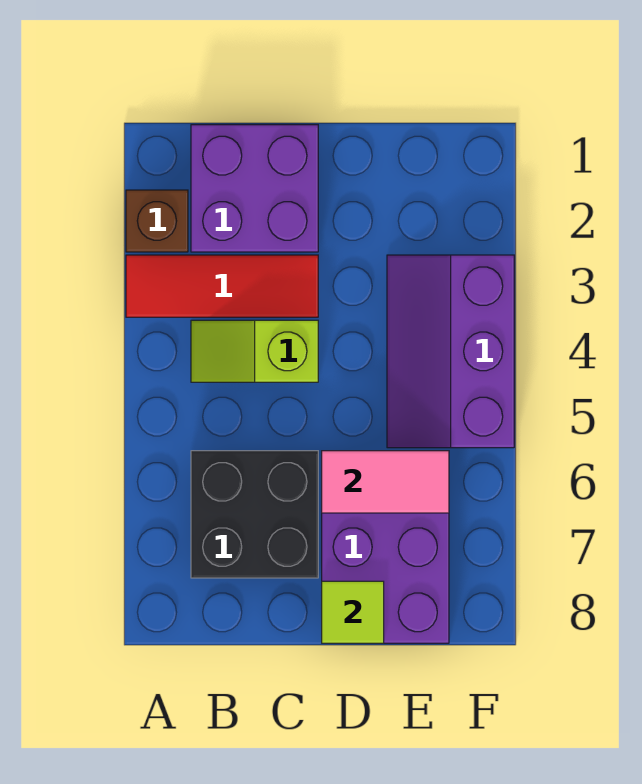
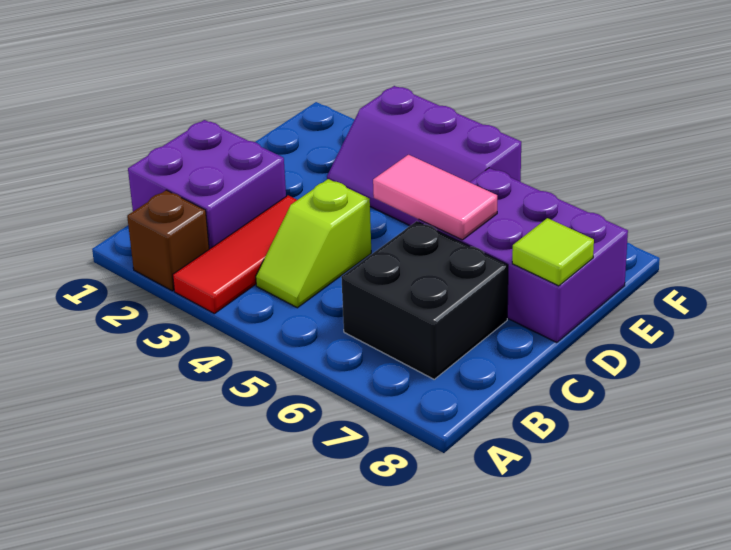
pink tile D6:E6 level 2 -> pink tile D5:D6 level 2

